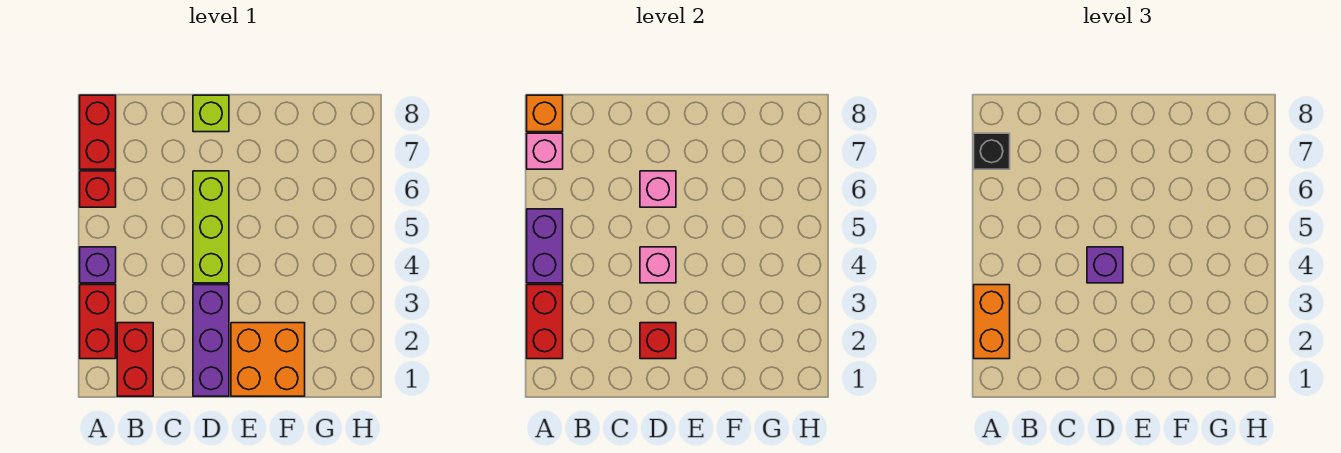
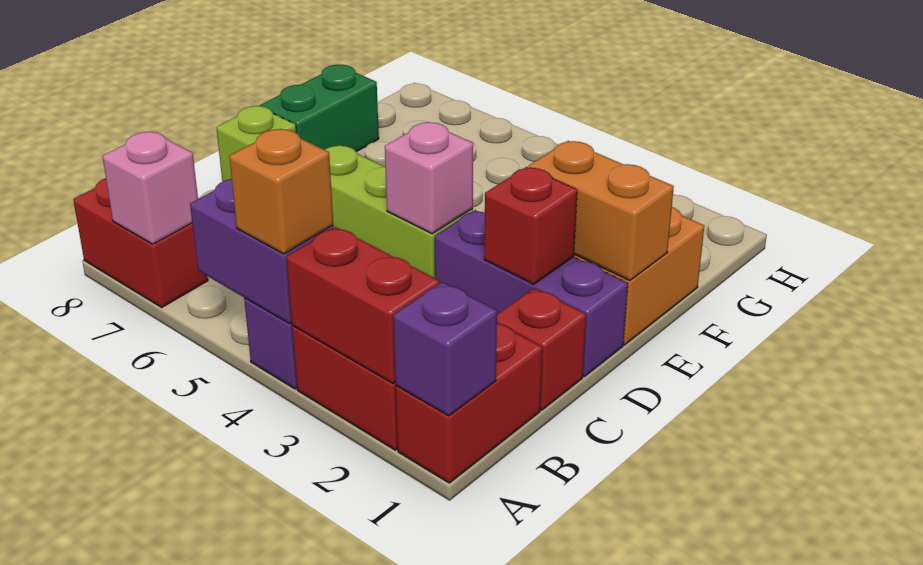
orange brick A2:A3 level 3 -> orange brick E1:E2 level 2
red brick A6 level 1 -> red brick C1 level 1
black brick A7 level 3 -> none
orange brick A8 level 2 -> orange brick A4 level 3
red brick B1:B2 level 1 -> red brick A1:B1 level 1
purple brick D4 level 3 -> purple brick A1 level 2
pink brick D6 level 2 -> none
none -> green brick E8:F8 level 1

